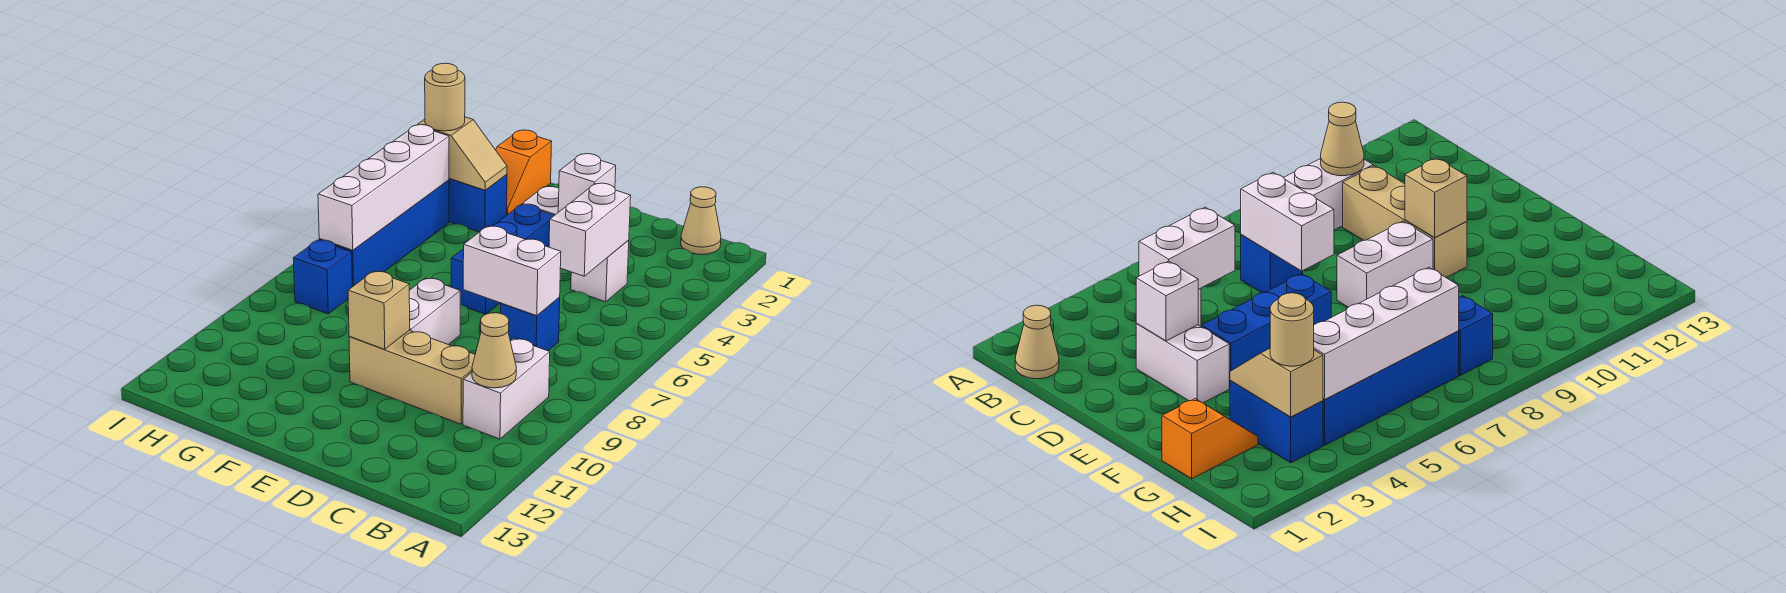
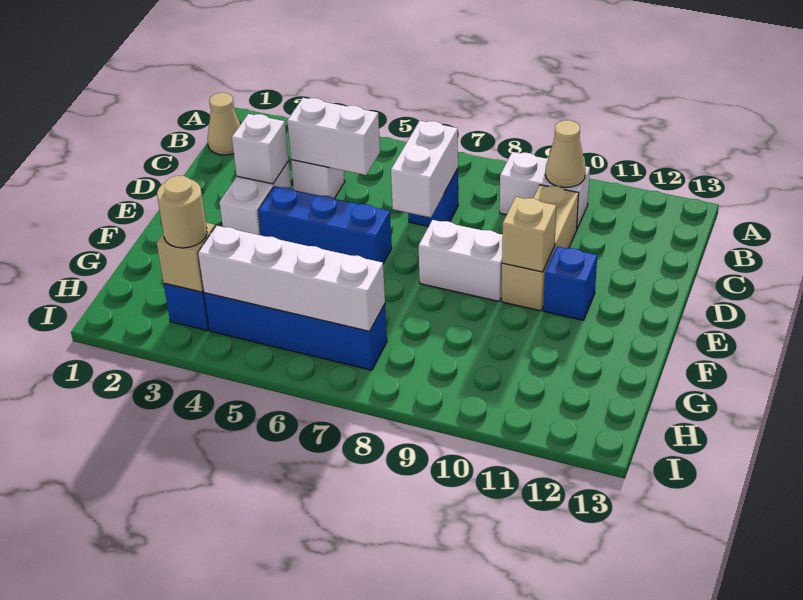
orange slope G1:G2 level 1 top 1 -> none
blue brick H8 level 1 -> blue brick E11 level 1

